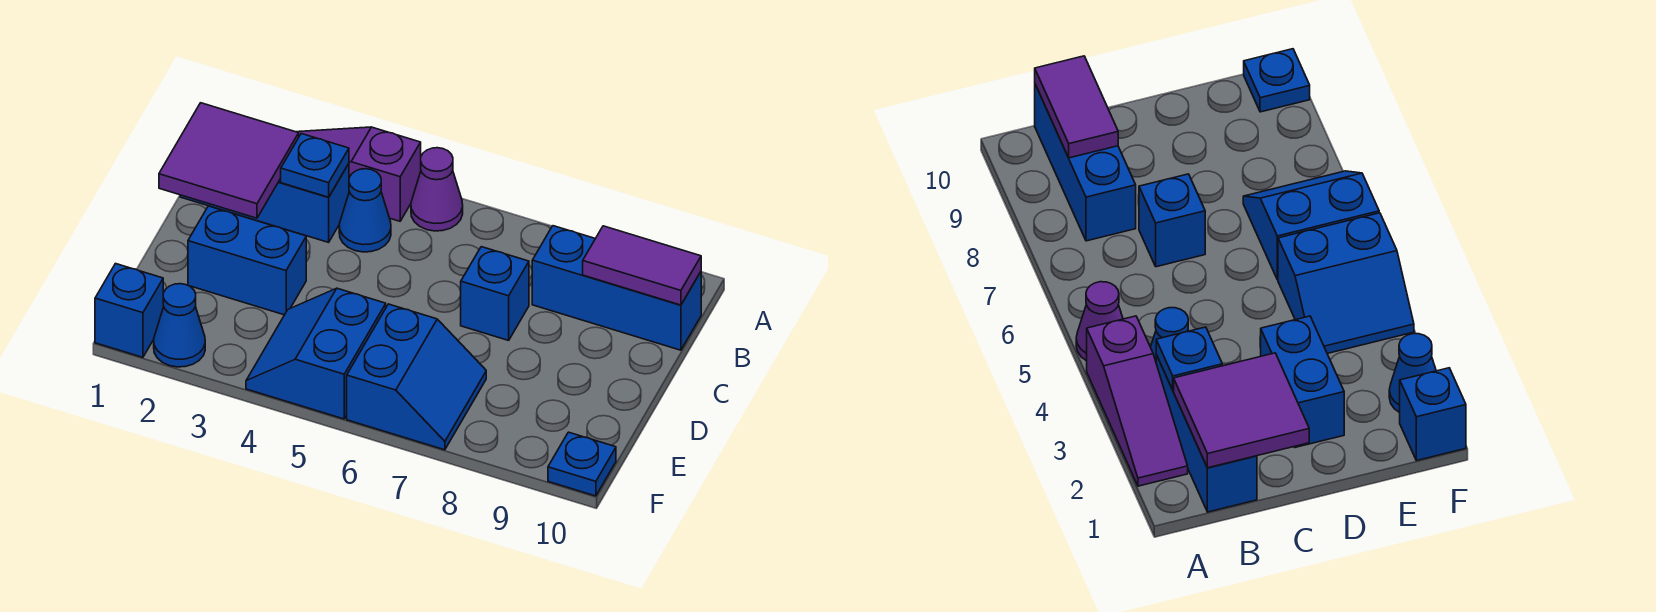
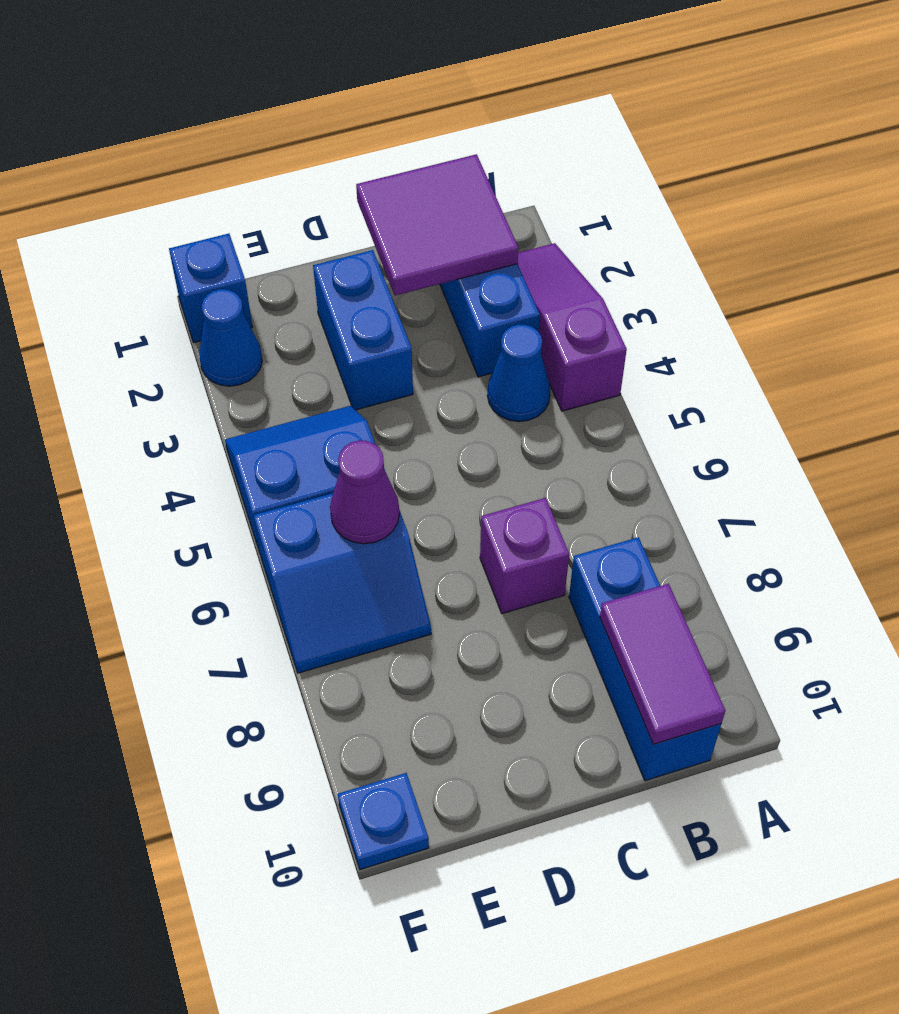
purple cone A5 level 1 -> purple cone E6 level 2
blue plate B3 level 2 -> none
blue brick C7 level 1 -> purple brick C7 level 1

